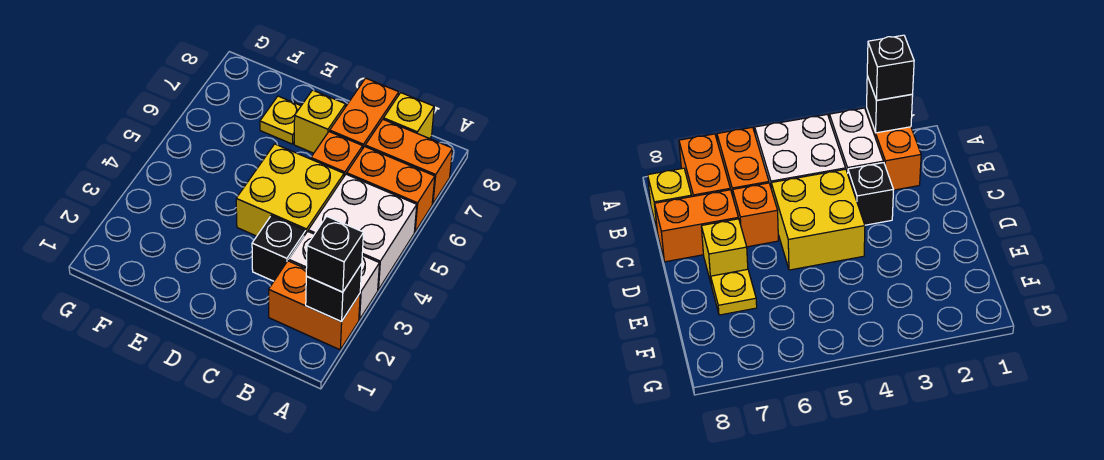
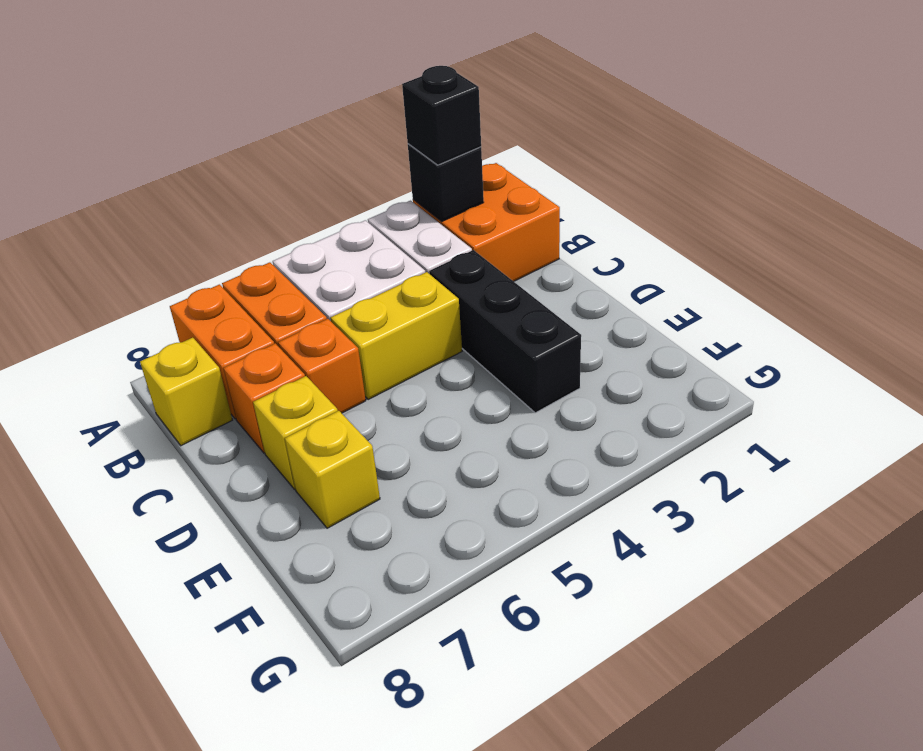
orange brick A2:B2 level 1 -> orange brick A1:B2 level 1
black brick C3 level 1 -> black brick C3:E3 level 1
yellow brick C4:D5 level 1 -> yellow brick C4:C5 level 1
orange brick C7:C8 level 1 -> orange brick C7 level 1
yellow plate E7 level 1 -> yellow brick E7 level 1

